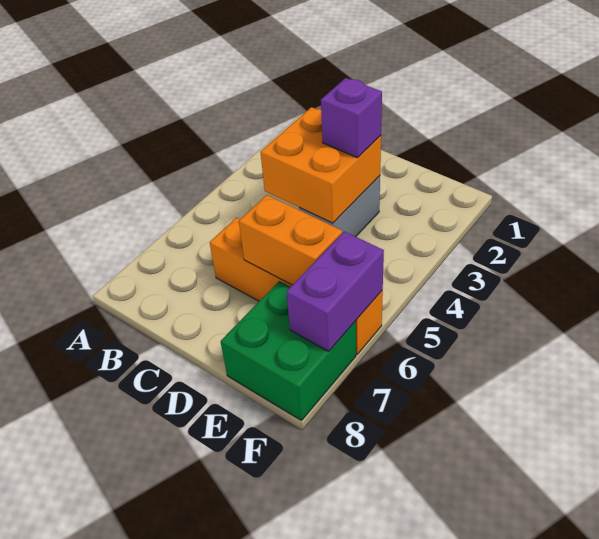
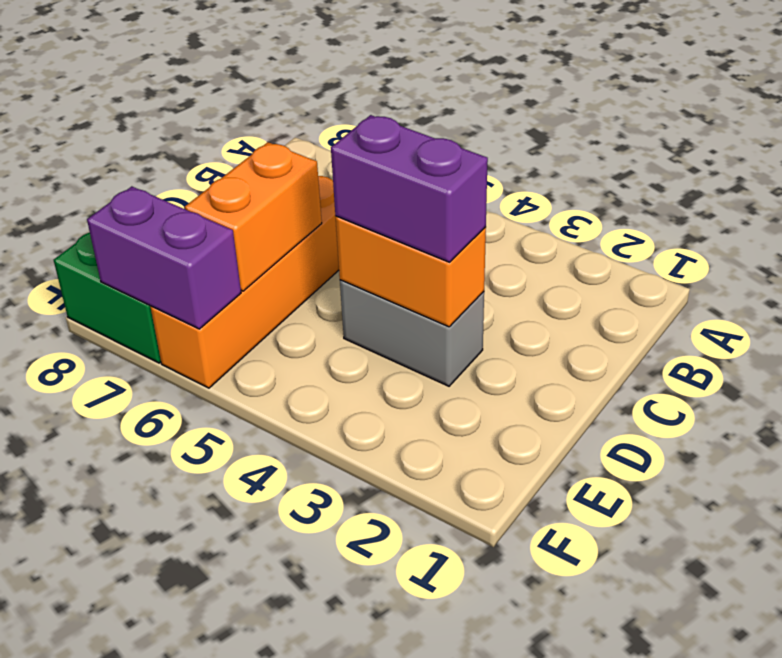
orange brick C3:D4 level 2 -> orange brick D3:D4 level 2
purple brick D3 level 3 -> purple brick D3:D4 level 3

